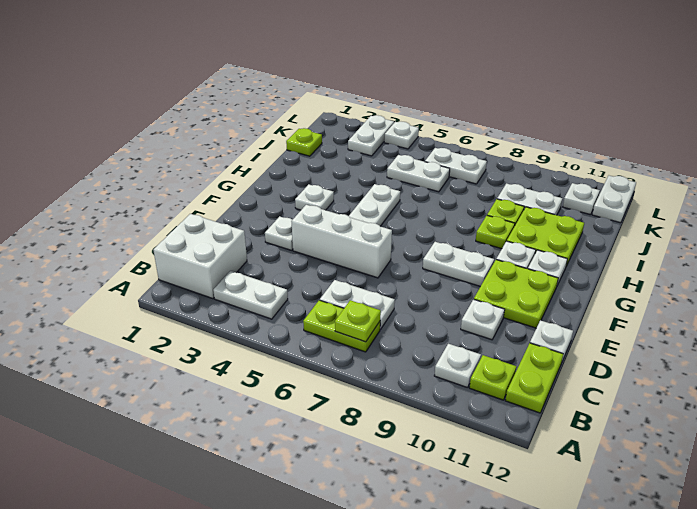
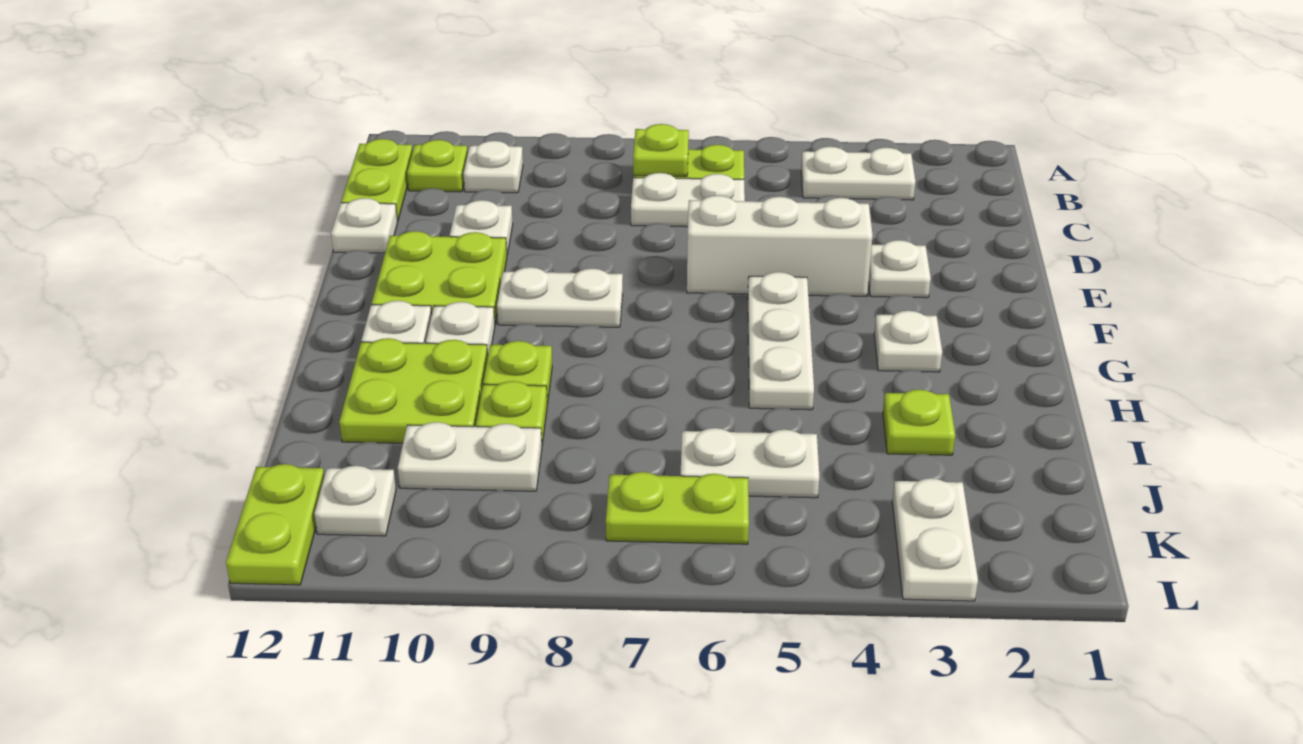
white brick B1:C2 level 1 -> none
lime plate J1 level 1 -> lime plate I3 level 1
white plate K6:K7 level 1 -> lime plate K6:K7 level 1
white plate K12:L12 level 1 -> lime plate K12:L12 level 1
white plate L4 level 1 -> none

